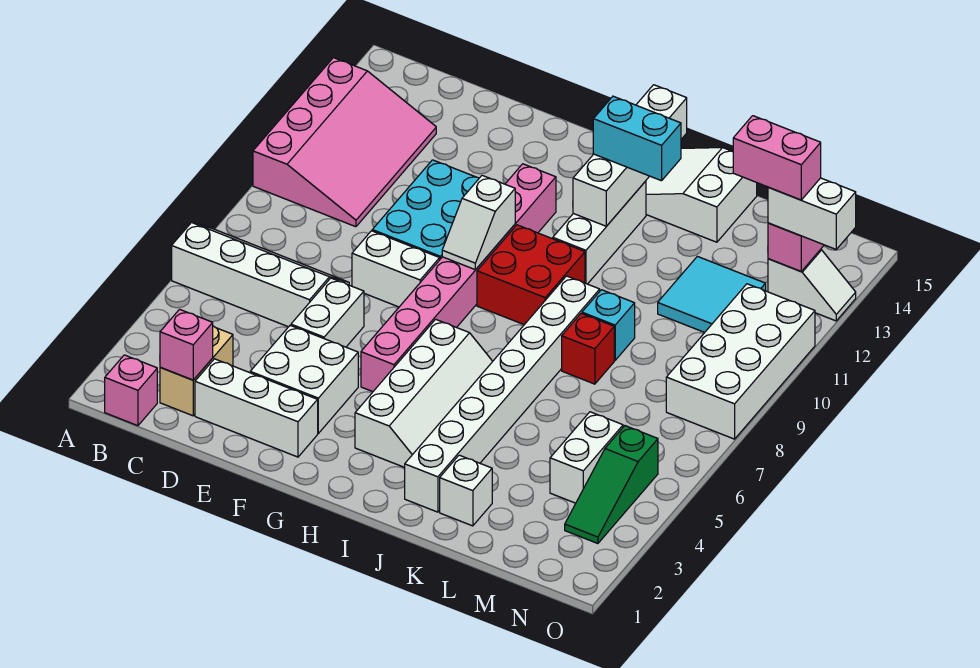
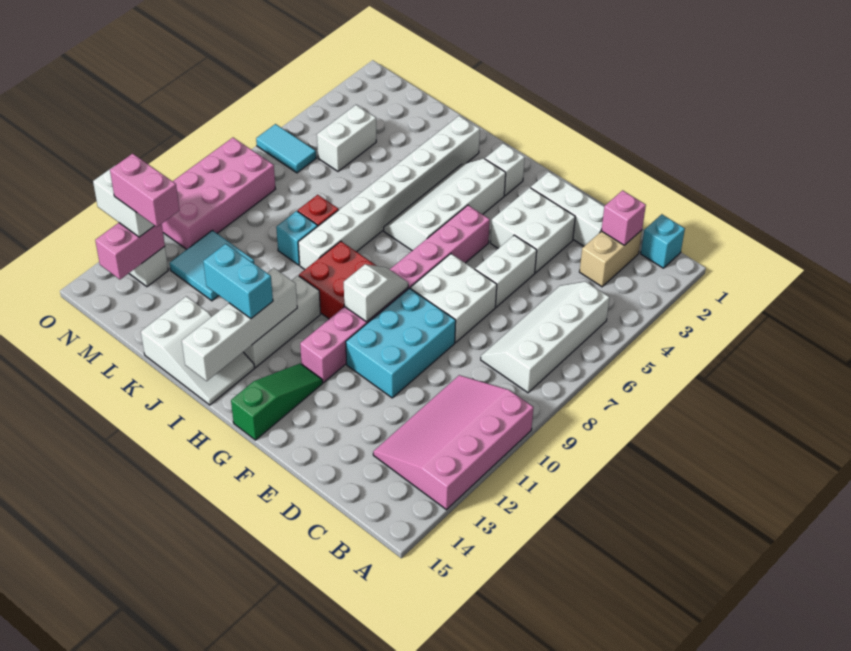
white slope A6:D7 level 1 top 6 -> white slope B5:C8 level 1 top B
pink brick B1 level 1 -> cyan brick B1 level 1
white brick E8:F8 level 1 -> white brick E7:F8 level 1
white brick K2 level 1 -> white brick H2 level 1
green slope N3:N5 level 1 top 5 -> green slope G13:G15 level 1 top 15
none -> cyan tile N6:O6 level 1
white brick N8:O11 level 1 -> pink brick N8:O11 level 1

